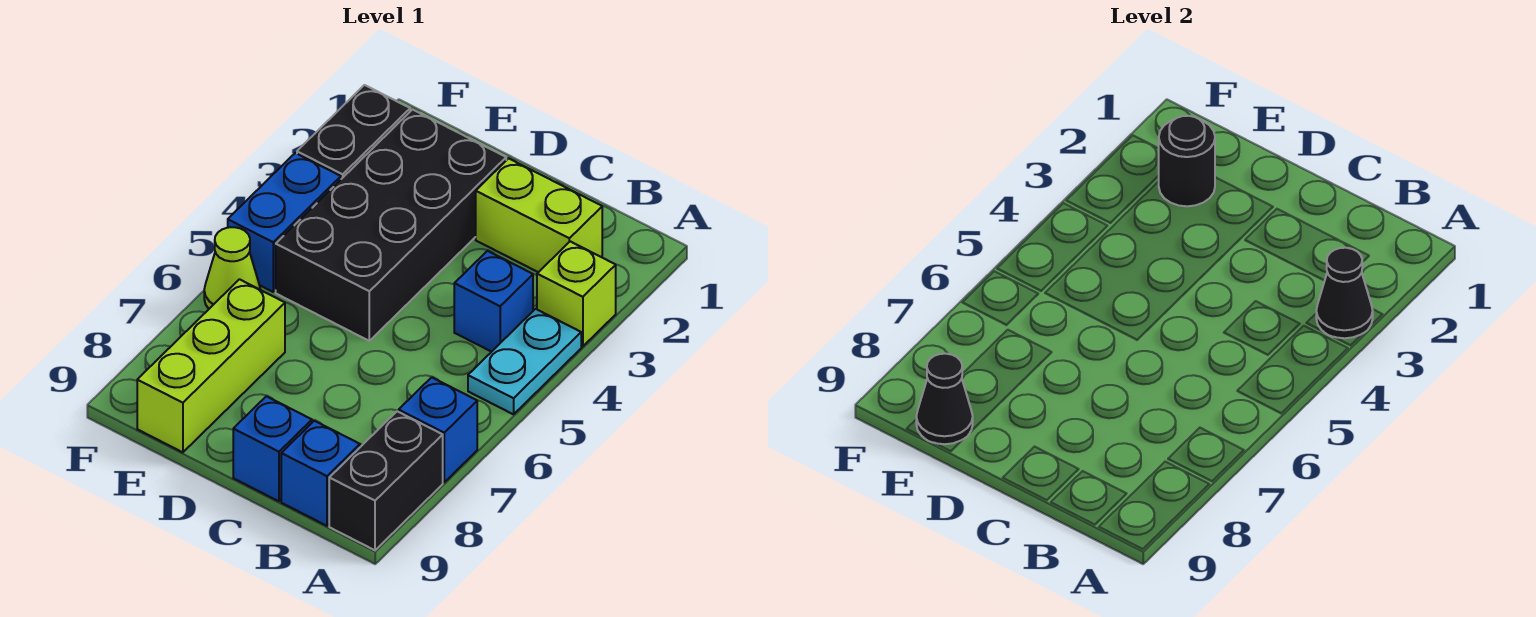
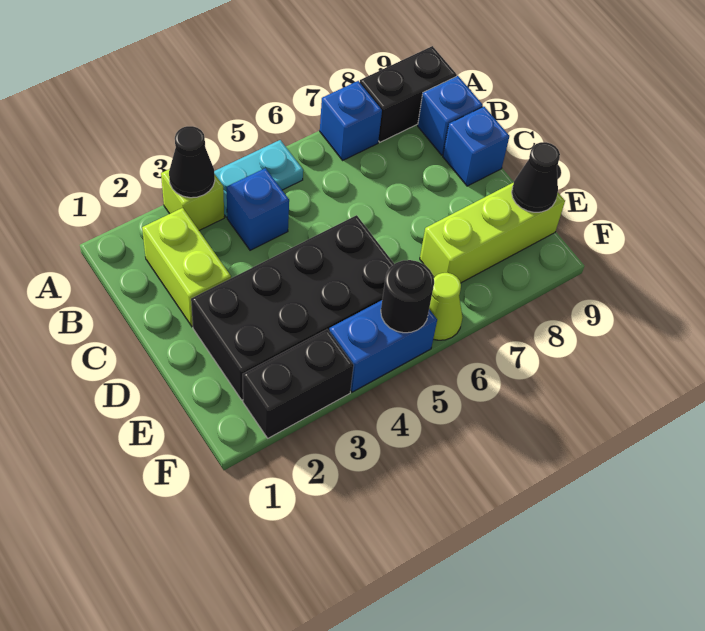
black round brick E2 level 2 -> black round brick F5 level 2

